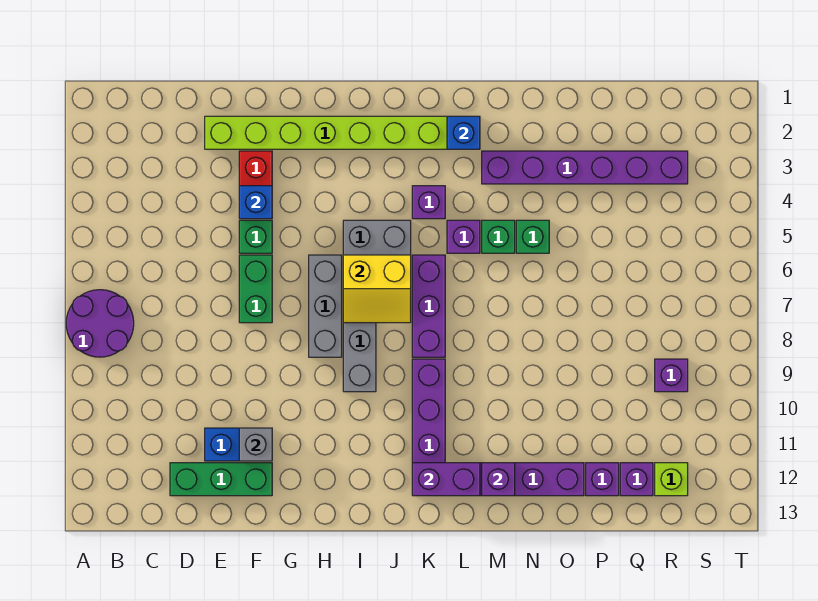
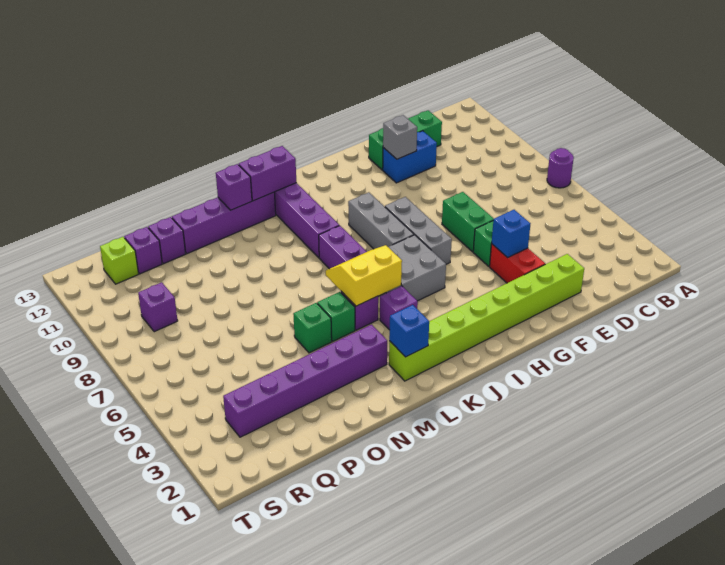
purple round brick A7:B8 level 1 -> purple round brick A7 level 1
yellow slope I6:J7 level 2 top 6 -> yellow slope K5:L6 level 2 top 5

